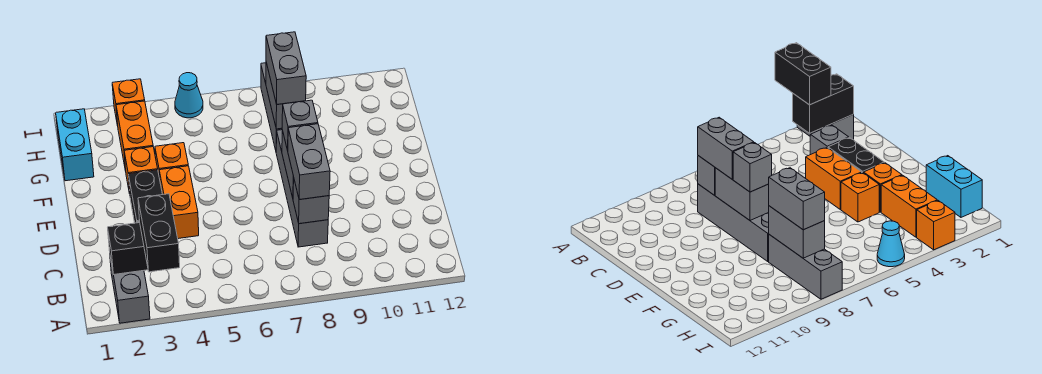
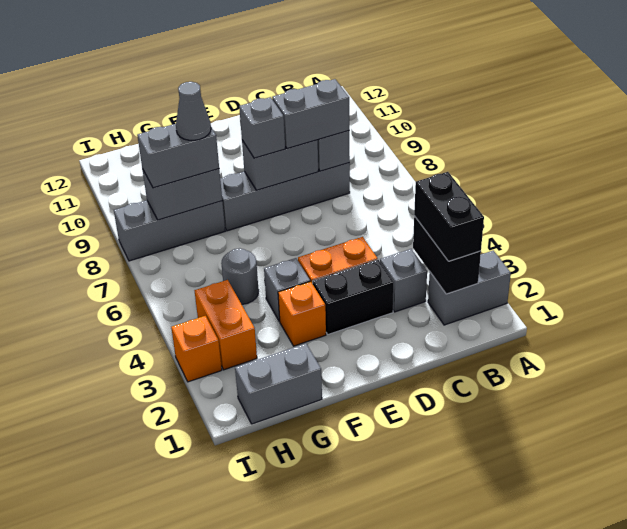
black brick A3:B3 level 3 -> black brick B2:B3 level 3
orange brick F4 level 1 -> grey brick F4 level 1
cyan brick G1:H1 level 1 -> grey brick G1:H1 level 1
orange brick G3:H3 level 1 -> orange brick H3:H4 level 1
none -> grey round brick G5 level 1
none -> grey cone G8 level 4
cyan cone I5 level 1 -> none

